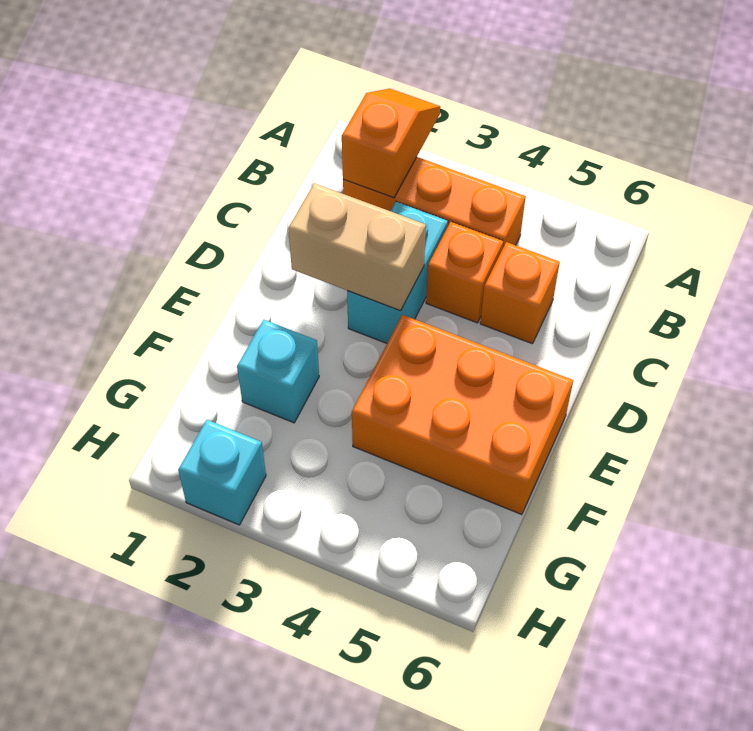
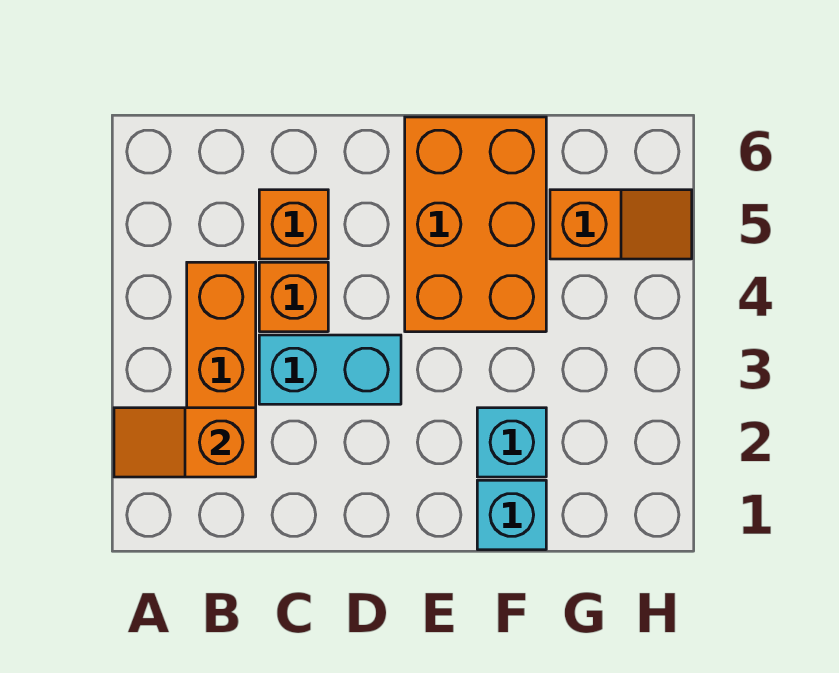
tan brick D2:D3 level 2 -> none
none -> orange slope G5:H5 level 1 top G
cyan brick H2 level 1 -> cyan brick F1 level 1

